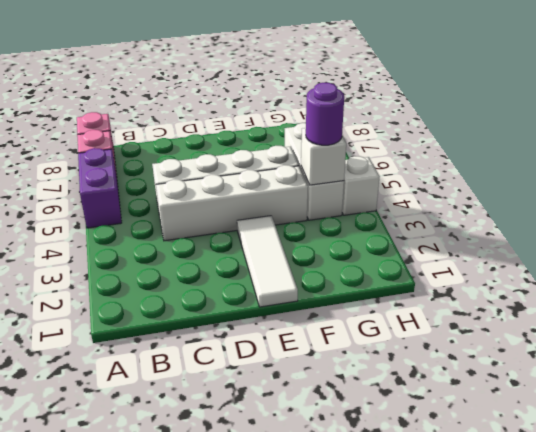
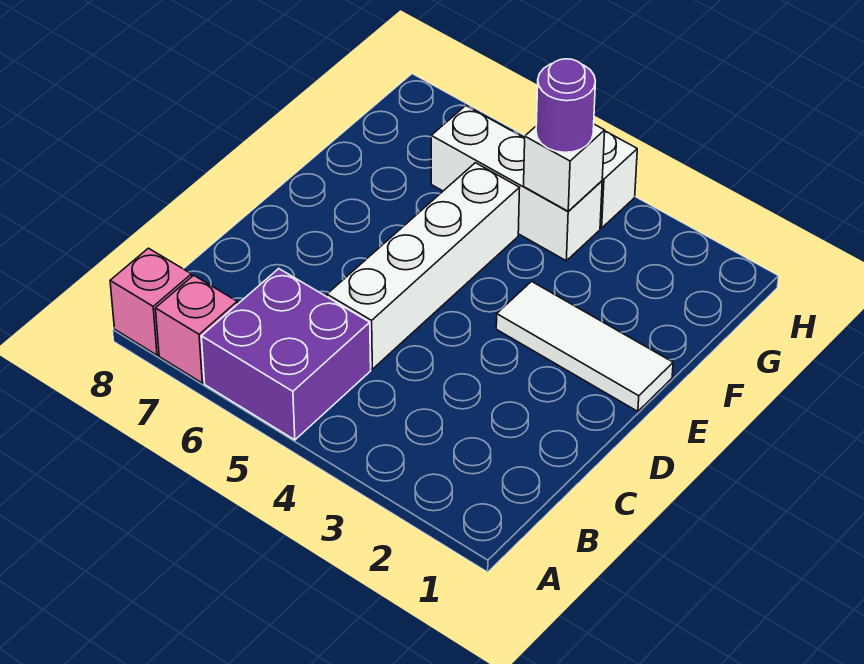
purple brick A5:A6 level 1 -> purple brick A5:B6 level 1
white brick C4:F4 level 1 -> none

